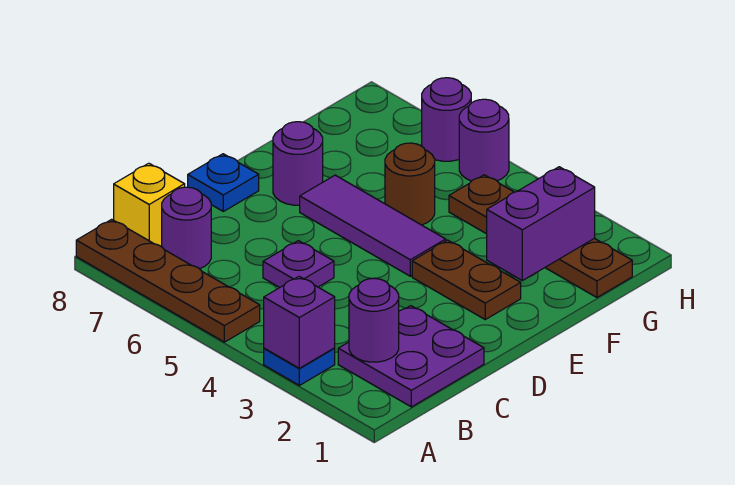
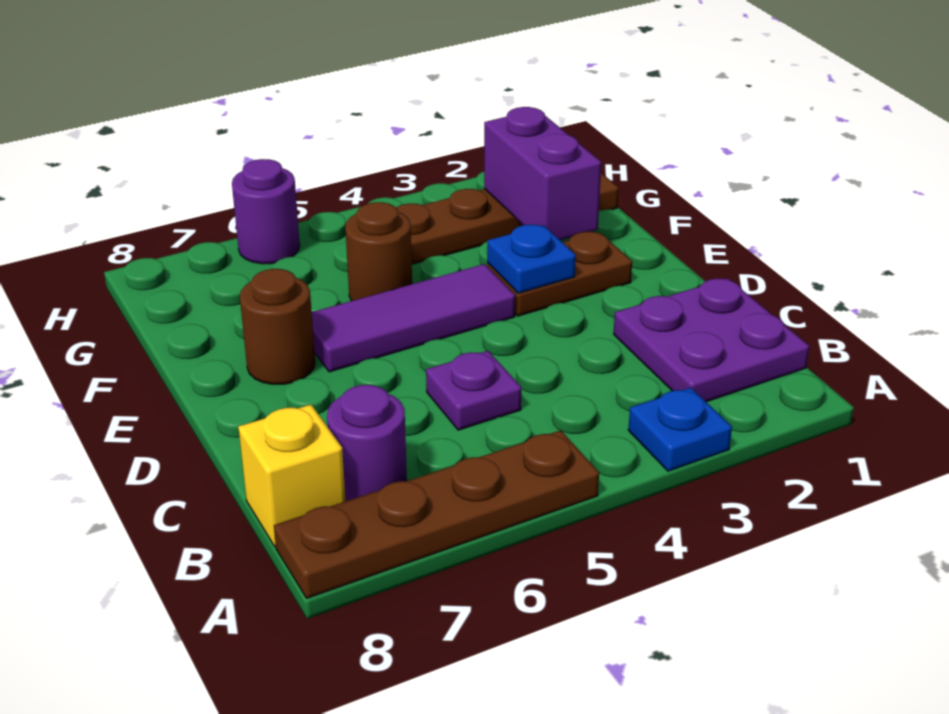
purple brick A3 level 2 -> none
purple round brick B2 level 2 -> none
blue plate D8 level 1 -> blue plate E3 level 2
purple round brick E7 level 1 -> brown round brick E7 level 1
purple round brick H5 level 1 -> none

